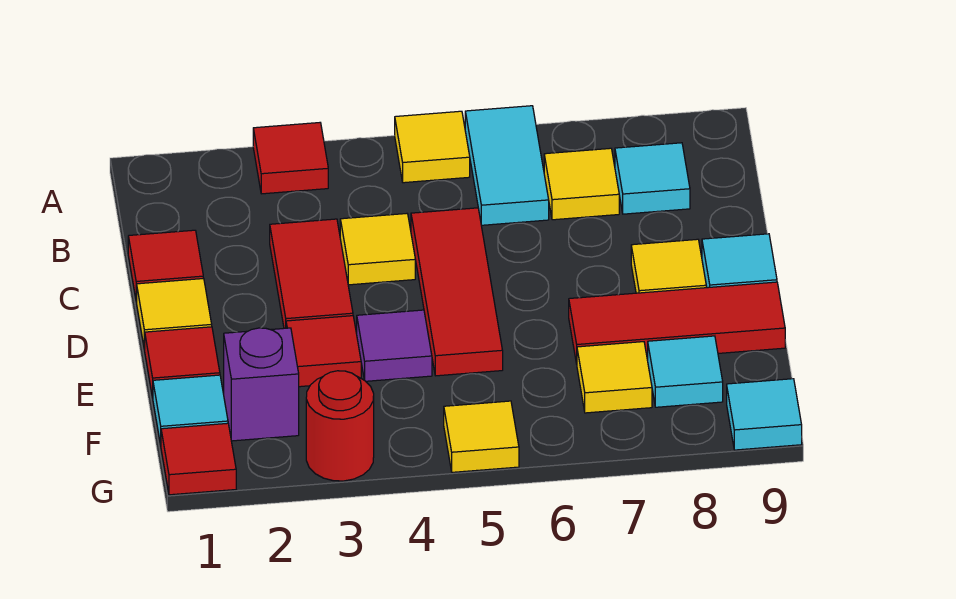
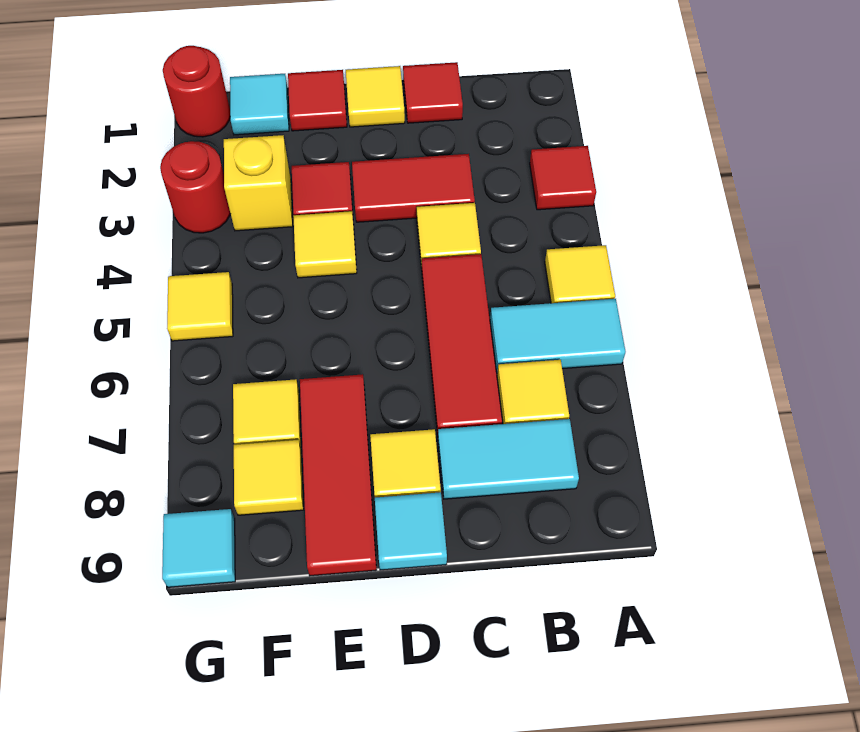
cyan tile B8 level 1 -> cyan tile B8:C8 level 1
red tile C5:E5 level 1 -> red tile C5:C7 level 1
purple tile E4 level 1 -> yellow tile E4 level 1
purple brick F2 level 1 -> none
none -> yellow brick F3 level 1
cyan tile F8 level 1 -> yellow tile F8 level 1
red tile G1 level 1 -> red round brick G1 level 1

